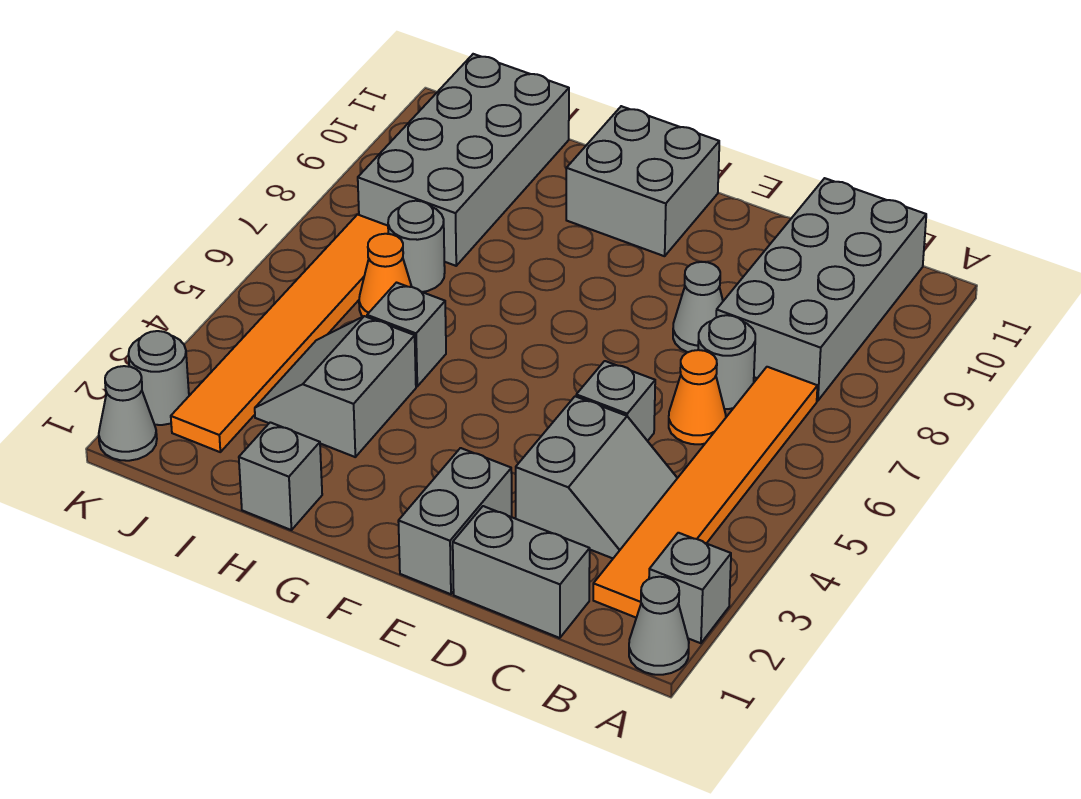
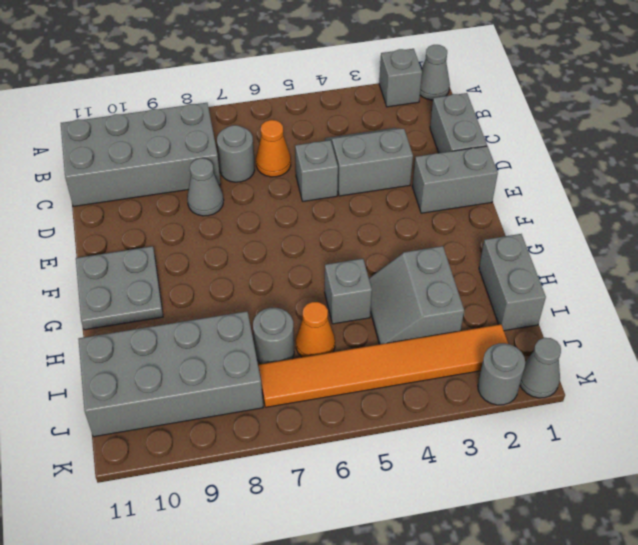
orange tile B2:B7 level 1 -> none
grey brick F10:G11 level 1 -> grey plate F10:G11 level 1
grey brick H1 level 1 -> grey brick H1:I1 level 1
grey slope H3:I4 level 1 top H -> grey slope H3:I4 level 1 top 3

